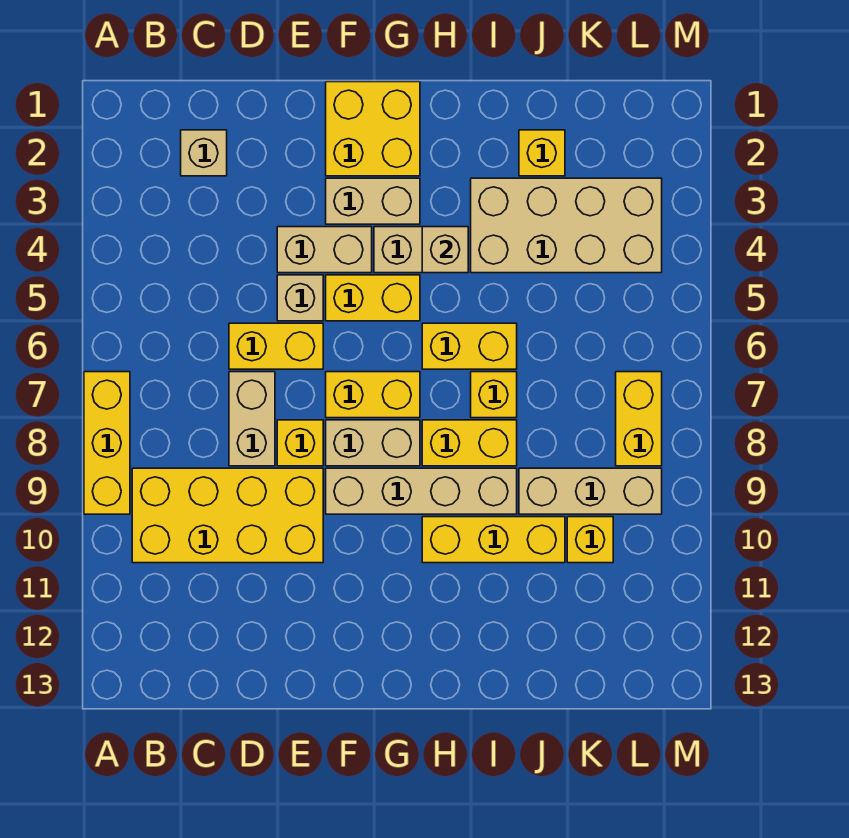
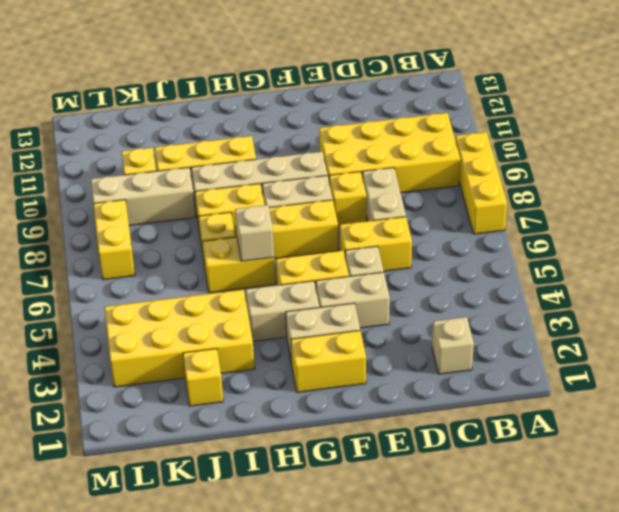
yellow brick F1:G2 level 1 -> yellow brick F2:G2 level 1
tan brick H4 level 2 -> tan brick H6 level 2
tan brick I3:L4 level 1 -> yellow brick I3:L4 level 1

